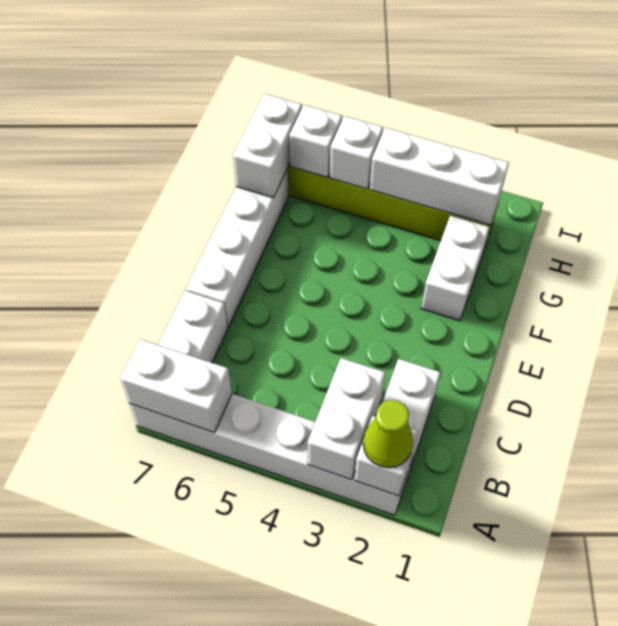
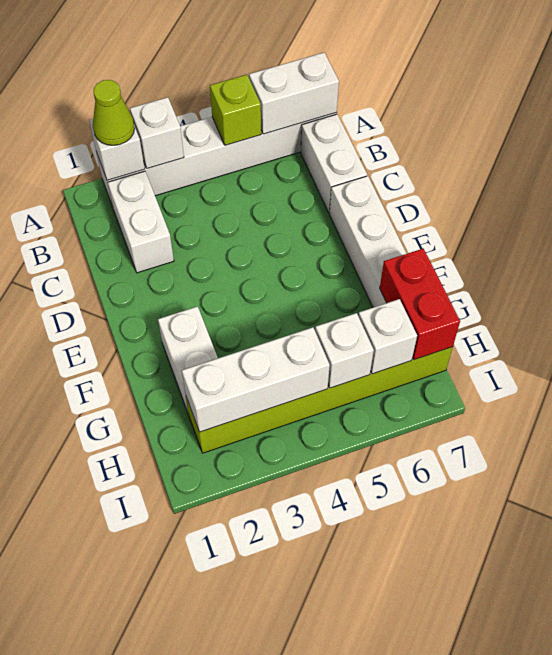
white brick A3:B3 level 2 -> white brick A3 level 2
none -> lime brick A5 level 2
white brick G7:H7 level 2 -> red brick G7:H7 level 2

